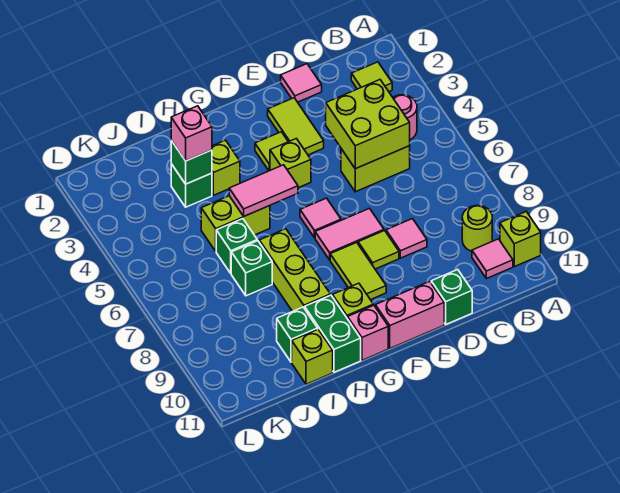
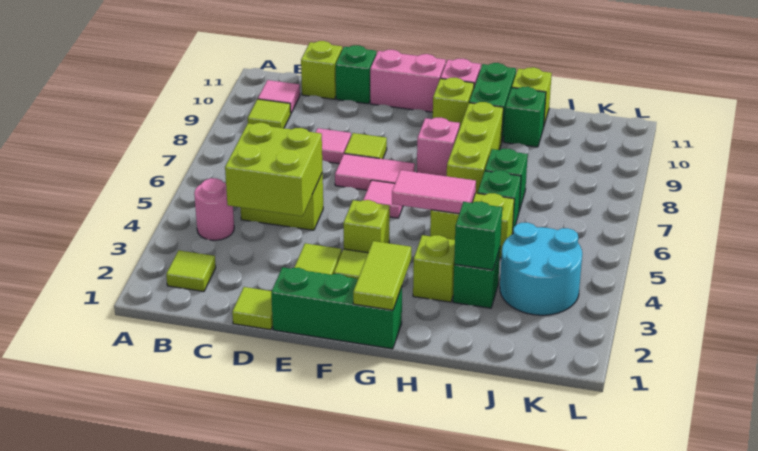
lime brick A10 level 1 -> lime brick C11 level 1
lime round brick B9 level 1 -> lime tile B9 level 1
pink tile D1 level 1 -> lime tile D1 level 1
none -> green brick E1:G1 level 1
lime tile F8:F9 level 1 -> lime tile G1:G2 level 2
pink brick I3 level 3 -> pink brick G8 level 1
none -> cyan round brick J3:K4 level 1

